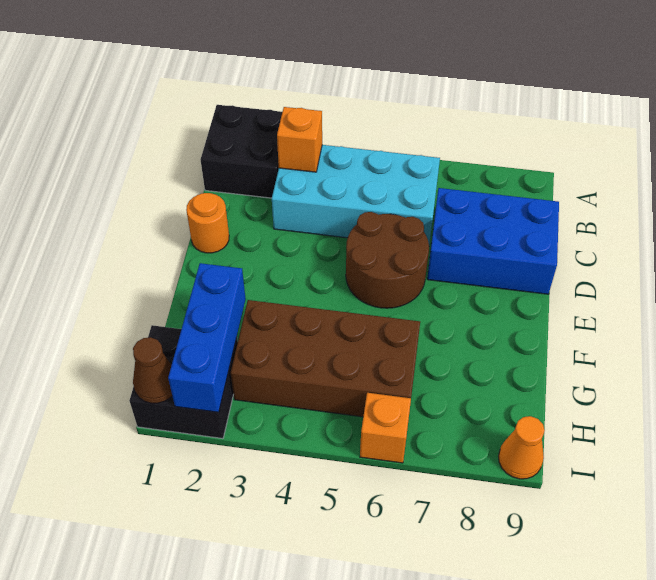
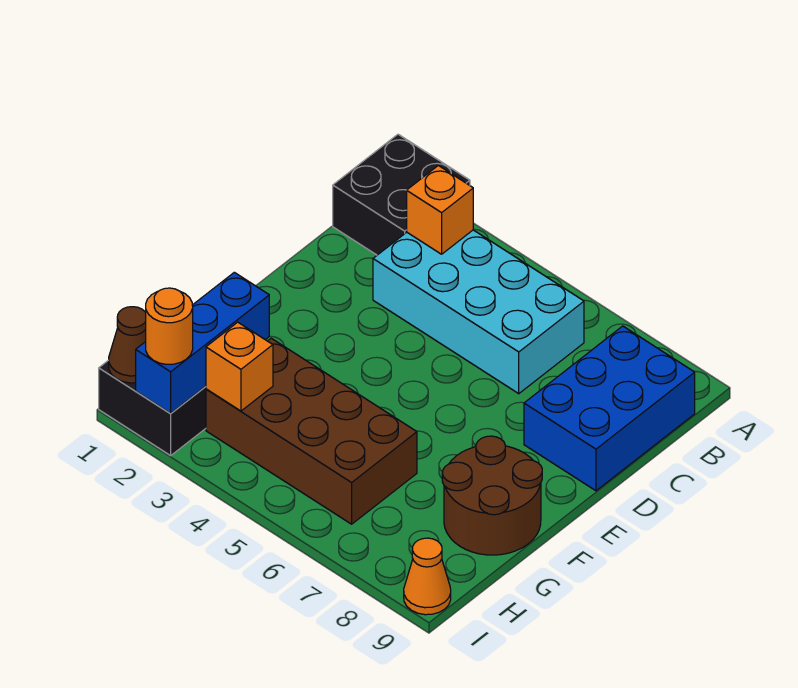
blue brick C7:D9 level 1 -> blue brick B8:D9 level 1
orange round brick D1 level 1 -> orange round brick I2 level 3
brown round brick D5:E6 level 1 -> brown round brick F8:G9 level 1
orange brick I6 level 1 -> orange brick H3 level 2

